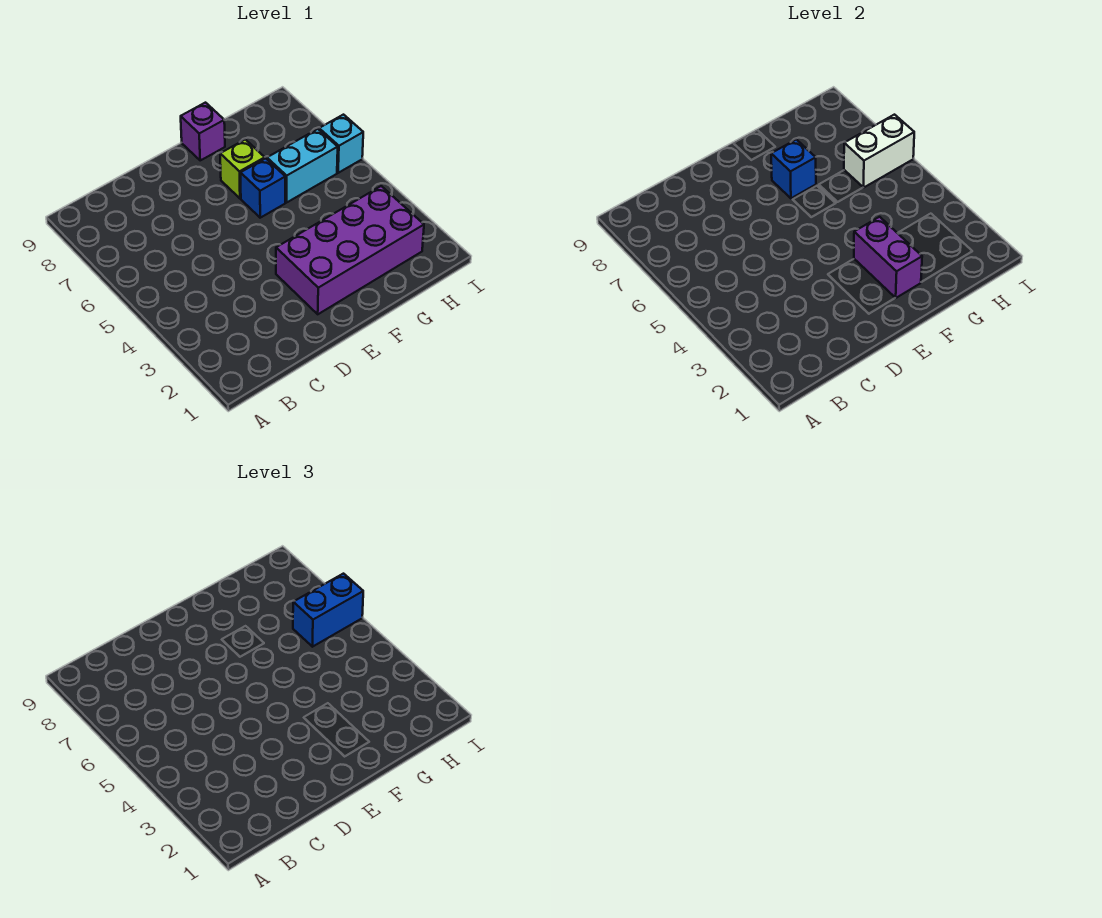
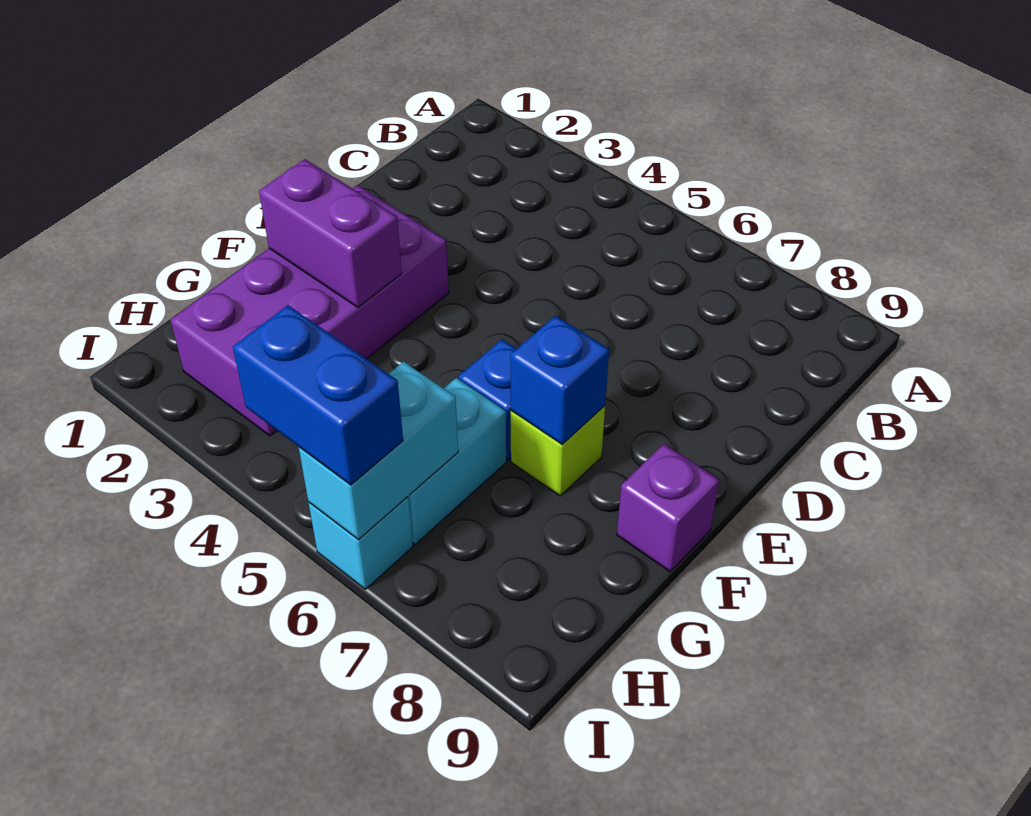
white brick H6:I6 level 2 -> cyan brick H6:I6 level 2
blue brick H6:I6 level 3 -> blue brick I5:I6 level 3

